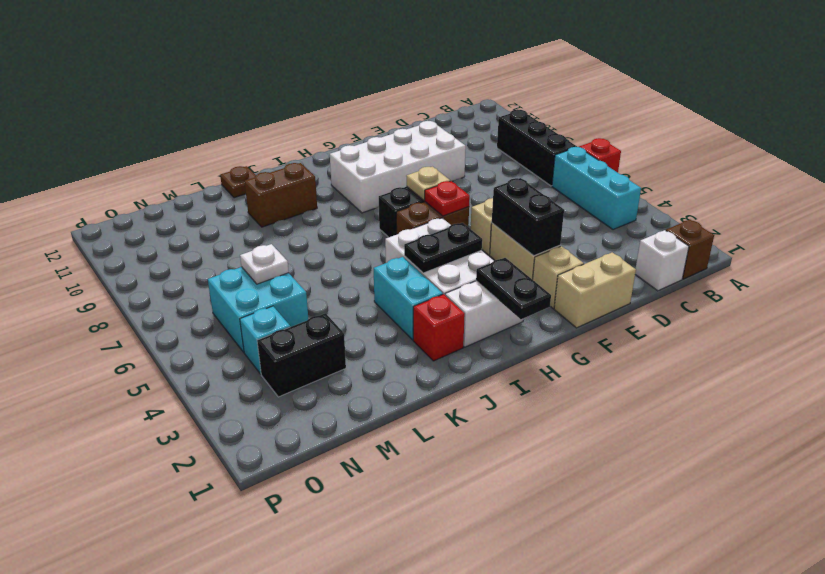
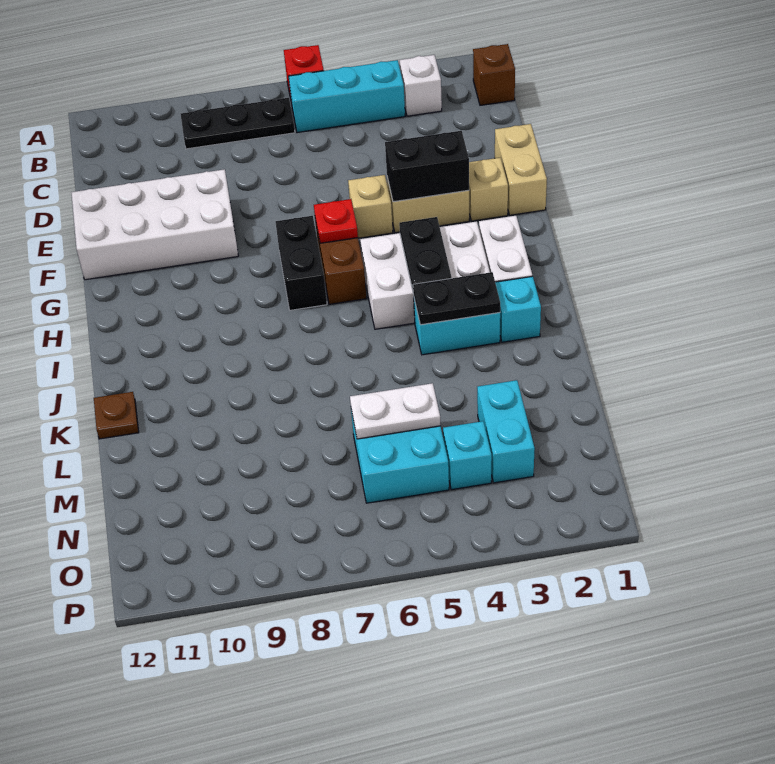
black brick B7:B9 level 1 -> black plate B7:B9 level 1
white brick C1 level 1 -> white brick B3 level 1
white brick E9:H10 level 1 -> white brick E9:F12 level 1
tan plate G7 level 2 -> none
black plate H1:H2 level 2 -> black plate J3:J4 level 2
red brick J2 level 1 -> cyan brick J2 level 1
brown brick J10:K10 level 1 -> none
black brick M3:N3 level 1 -> cyan brick M3:N3 level 1
white plate M6 level 2 -> white plate M5:M6 level 2

